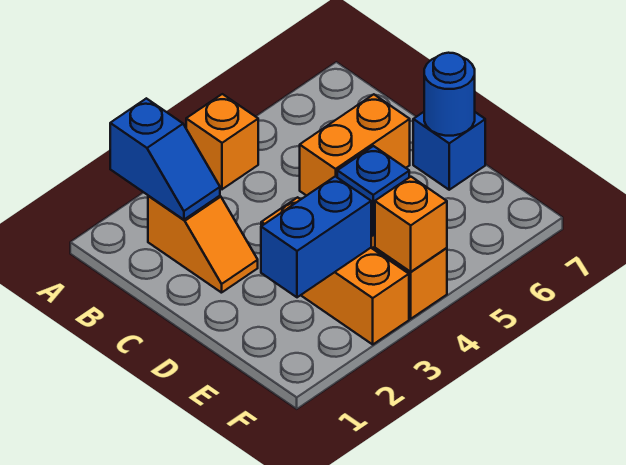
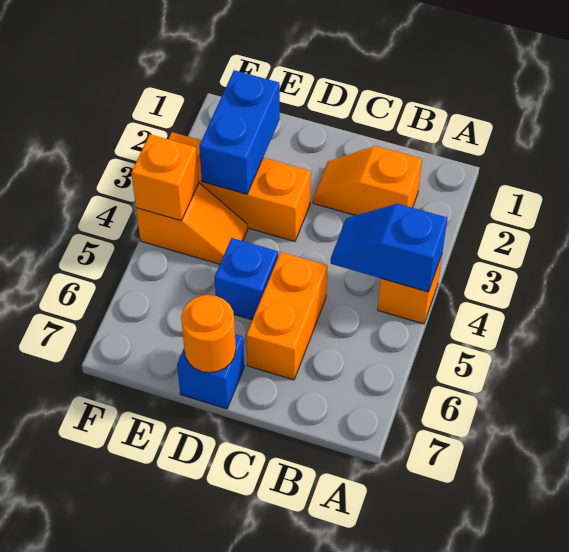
blue slope A2:B2 level 2 top A -> blue slope A4:B4 level 2 top A
blue round brick D7 level 2 -> orange round brick D7 level 2

